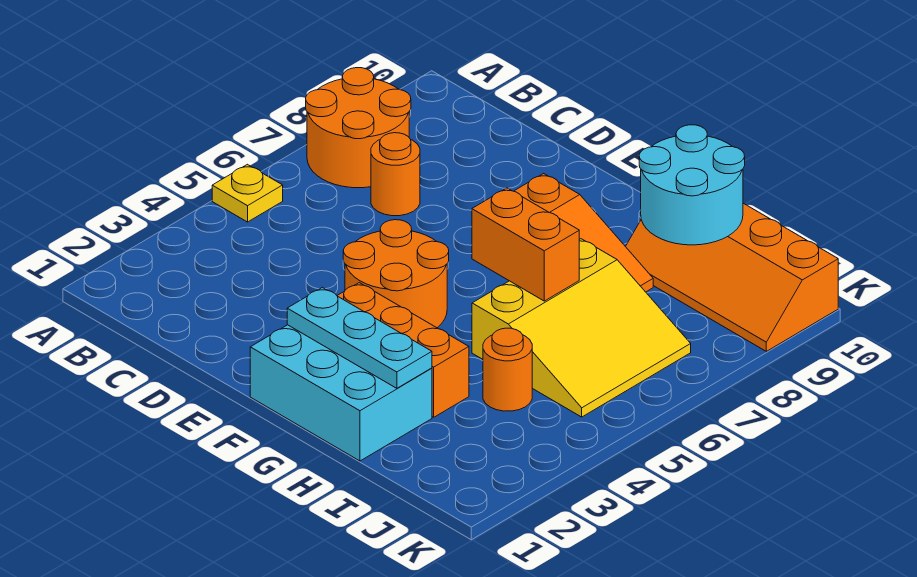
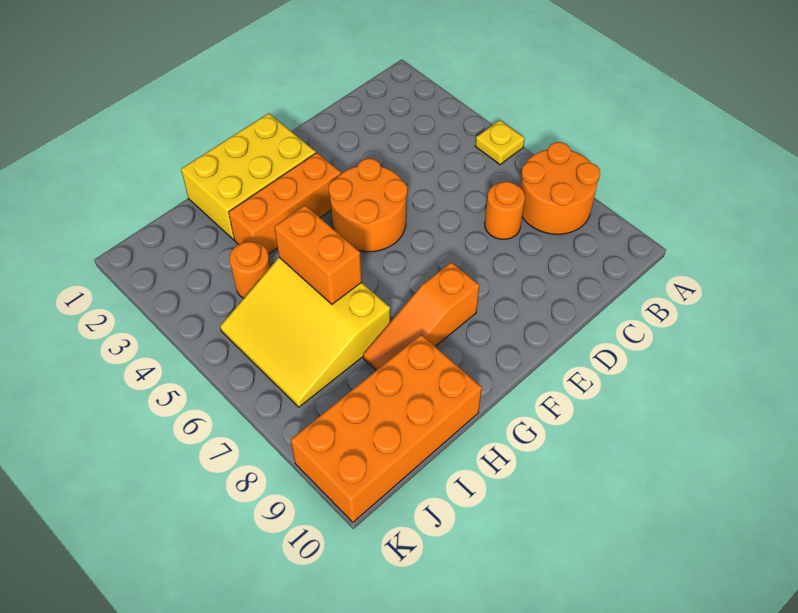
cyan brick F1:H2 level 1 -> yellow brick F1:H2 level 1
cyan plate F2:H2 level 2 -> none
orange brick G6:H6 level 2 -> orange brick H5:H6 level 2
orange slope H9:K10 level 1 top 10 -> orange brick H9:K10 level 1
cyan round brick H9:I10 level 2 -> none

